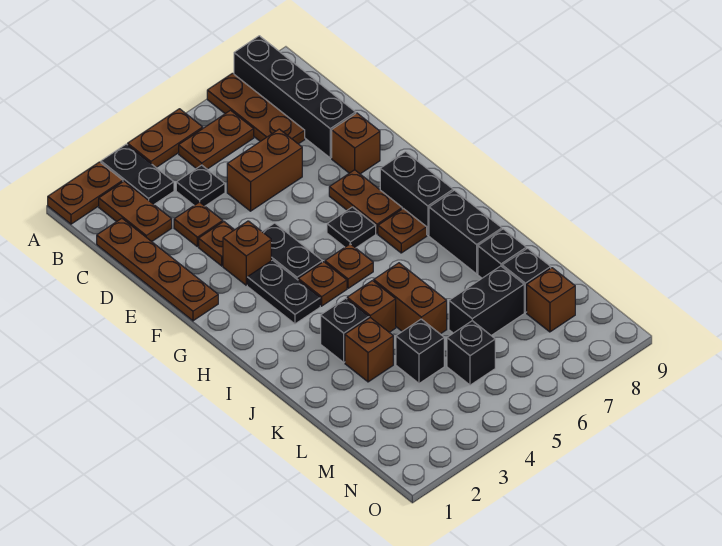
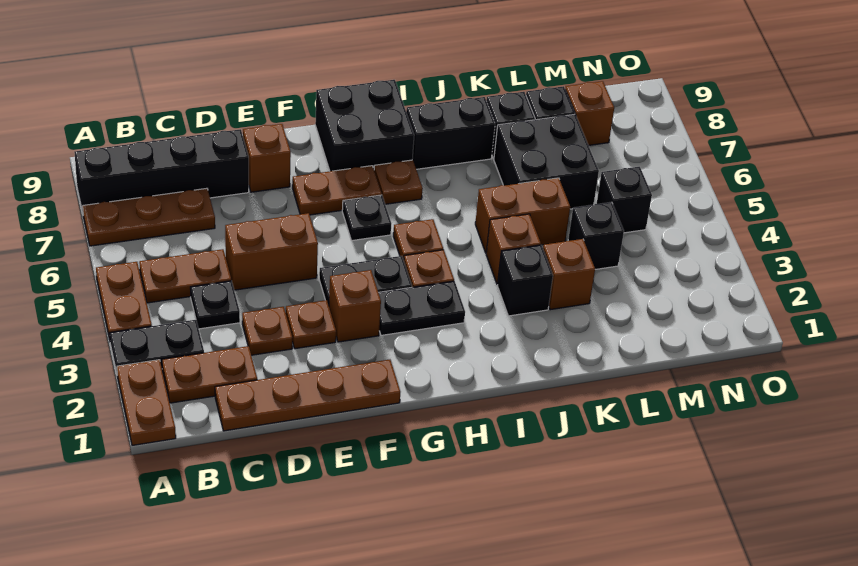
brown plate B5:B6 level 1 -> brown plate B5:C5 level 1
brown brick D5:D6 level 1 -> brown brick D5:E5 level 1
black brick G8:H8 level 1 -> black brick G8:H9 level 1
black brick L6:L7 level 1 -> black brick K6:L7 level 1

